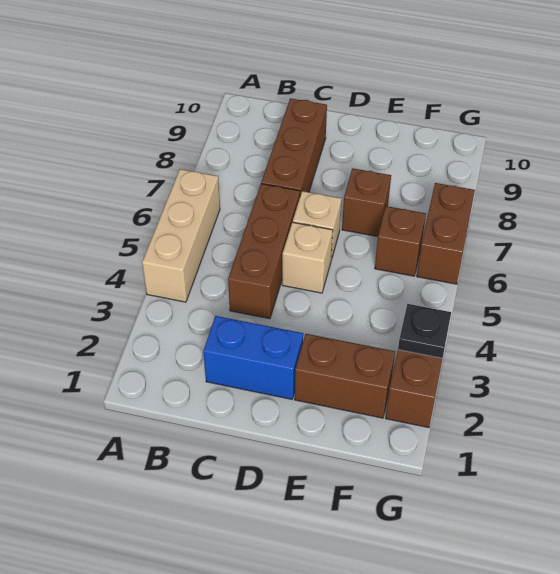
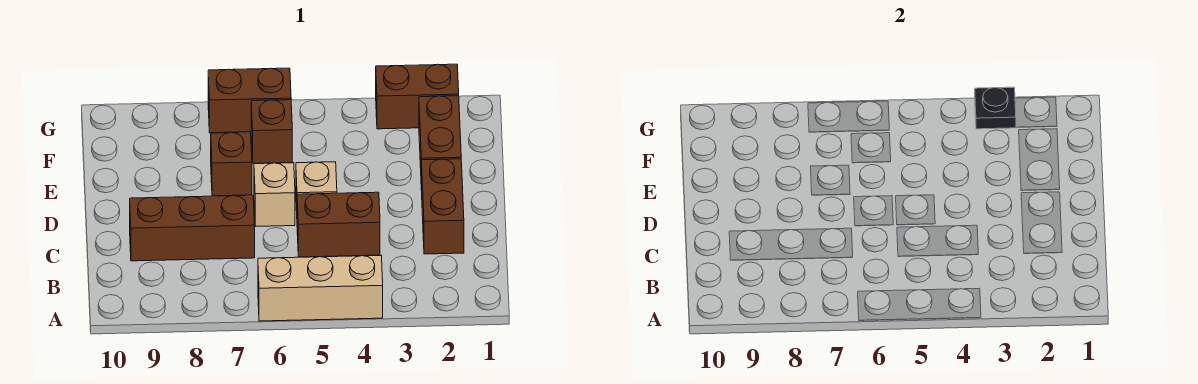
blue brick C2:D2 level 1 -> brown brick C2:D2 level 1
brown brick C4:C6 level 1 -> brown brick C4:C5 level 1

